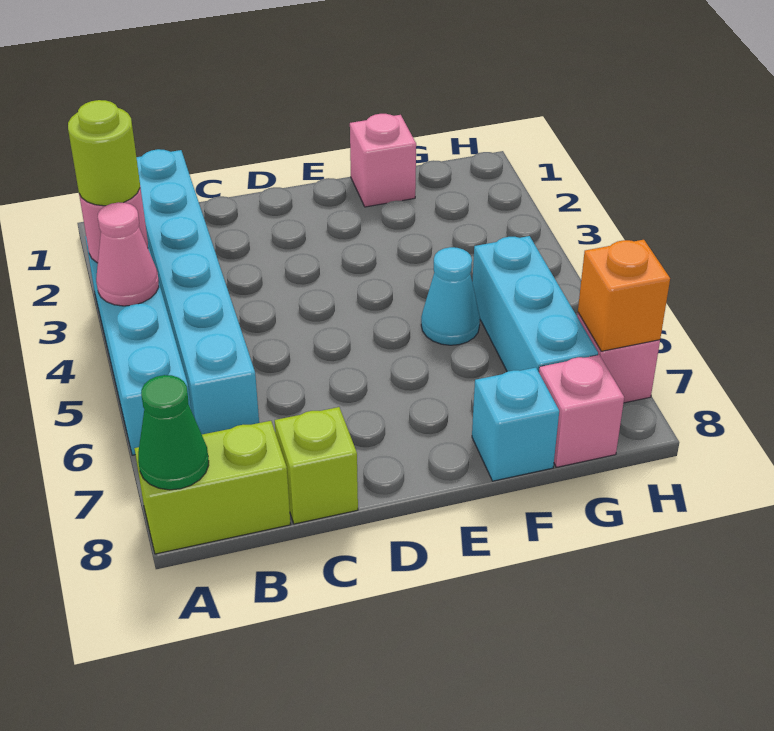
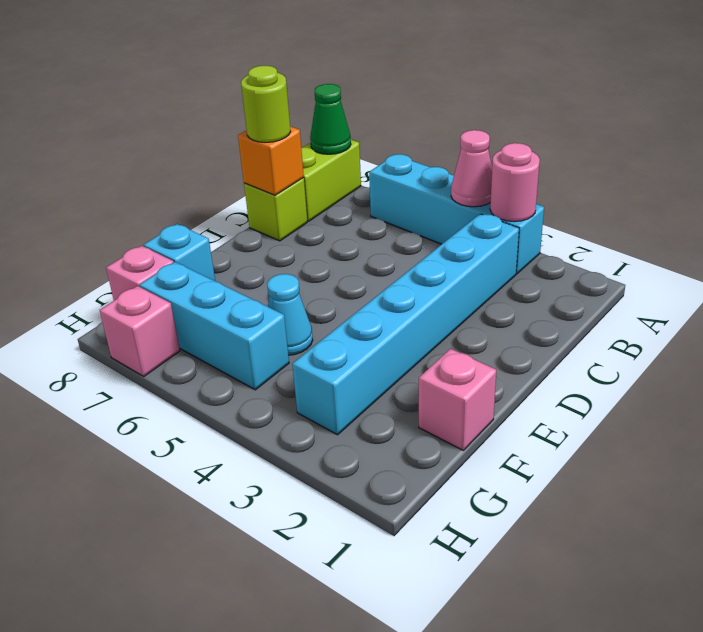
lime round brick A3 level 3 -> lime round brick C8 level 3
cyan brick B1:B6 level 1 -> cyan brick B3:G3 level 1
orange brick H7 level 2 -> orange brick C8 level 2

